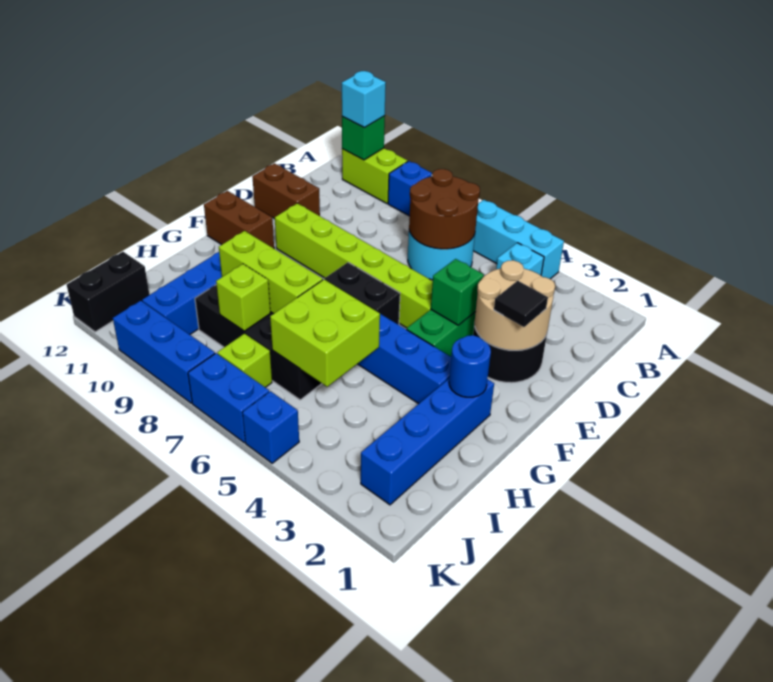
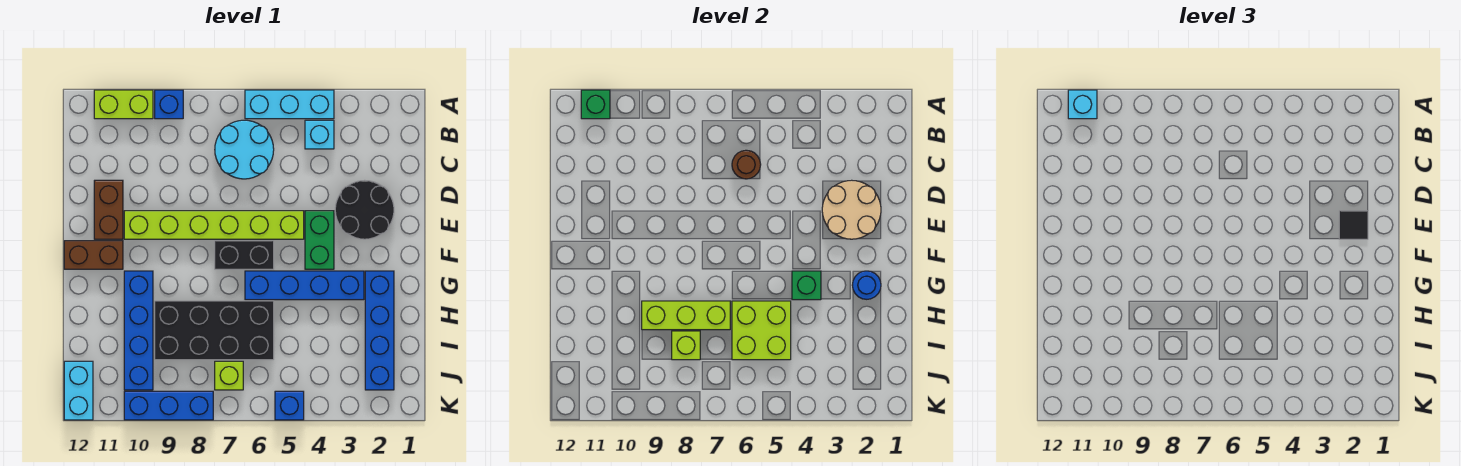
brown round brick B6:C7 level 2 -> brown round brick C6 level 2
brown brick D11:D12 level 1 -> brown brick D11:E11 level 1
green brick E4 level 2 -> green brick G4 level 2
black brick J12:K12 level 1 -> cyan brick J12:K12 level 1
blue brick K6:K7 level 1 -> none

